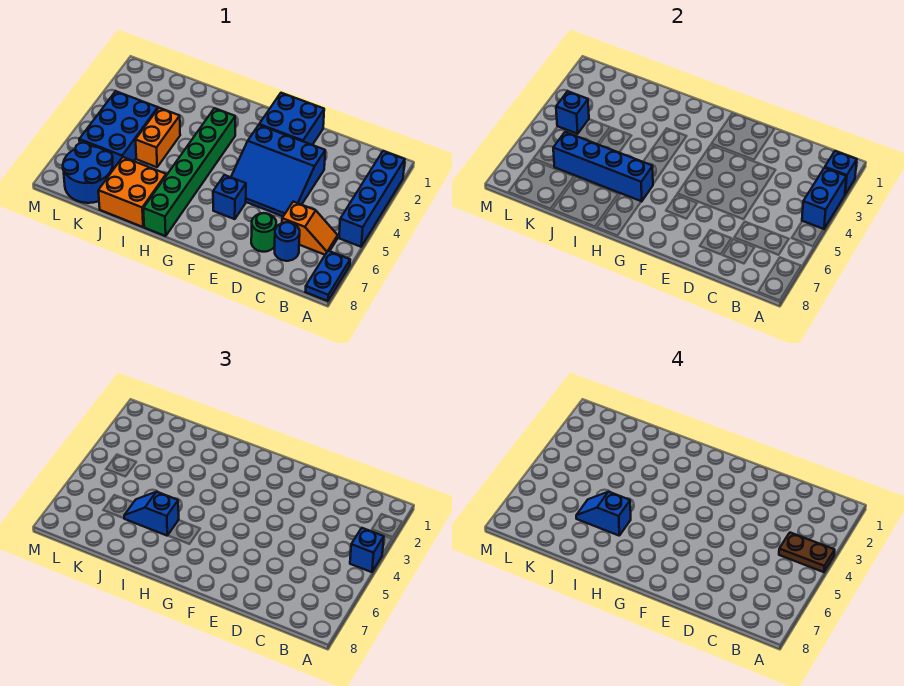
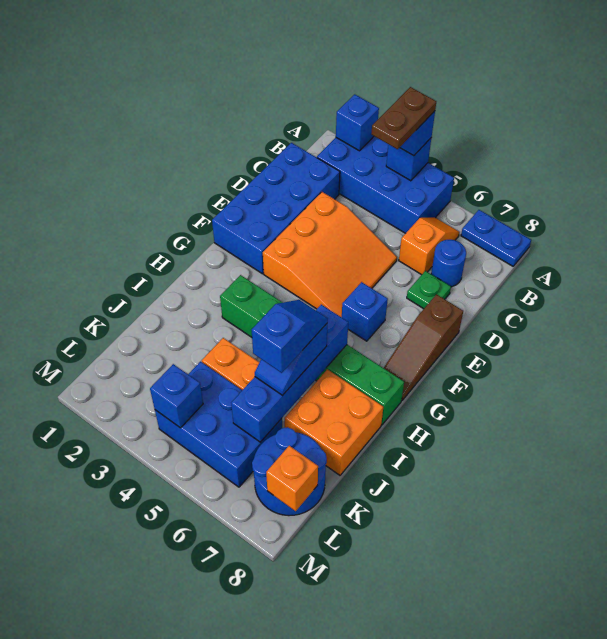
blue brick A2:A5 level 1 -> blue brick A2:B5 level 1
blue brick A3:A4 level 2 -> blue brick A4 level 2
blue slope D3:F5 level 1 top 3 -> orange slope D3:F5 level 1 top 3
green round brick D7 level 1 -> green plate D7 level 1
blue brick E1:F2 level 1 -> blue brick C1:F2 level 1
none -> brown slope E8:G8 level 1 top E
blue slope I6:J6 level 4 top I -> blue slope I6:J6 level 4 top J
none -> orange brick L8 level 2

